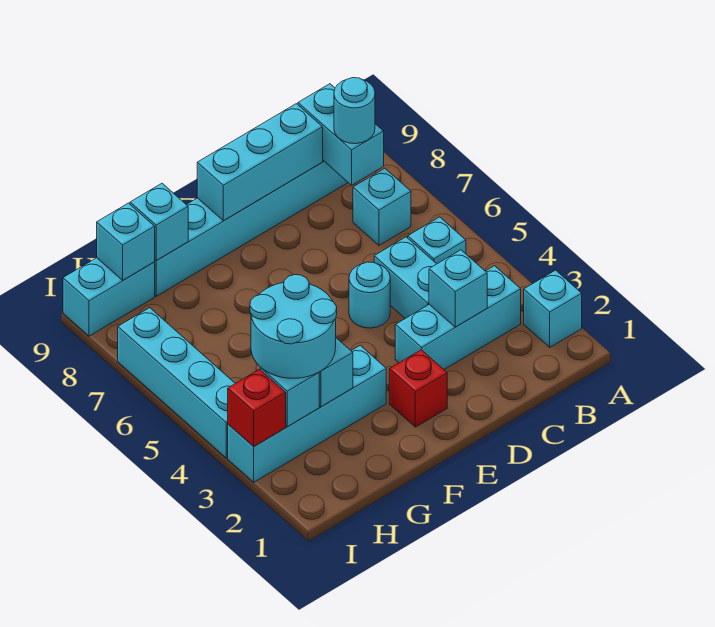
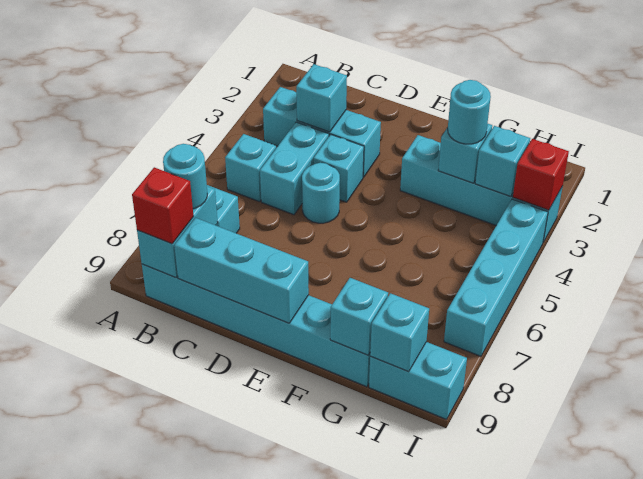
cyan brick A2 level 1 -> cyan brick D4 level 1
red brick E2 level 1 -> red brick B9 level 3
cyan round brick G3:H4 level 3 -> cyan round brick G3 level 3

